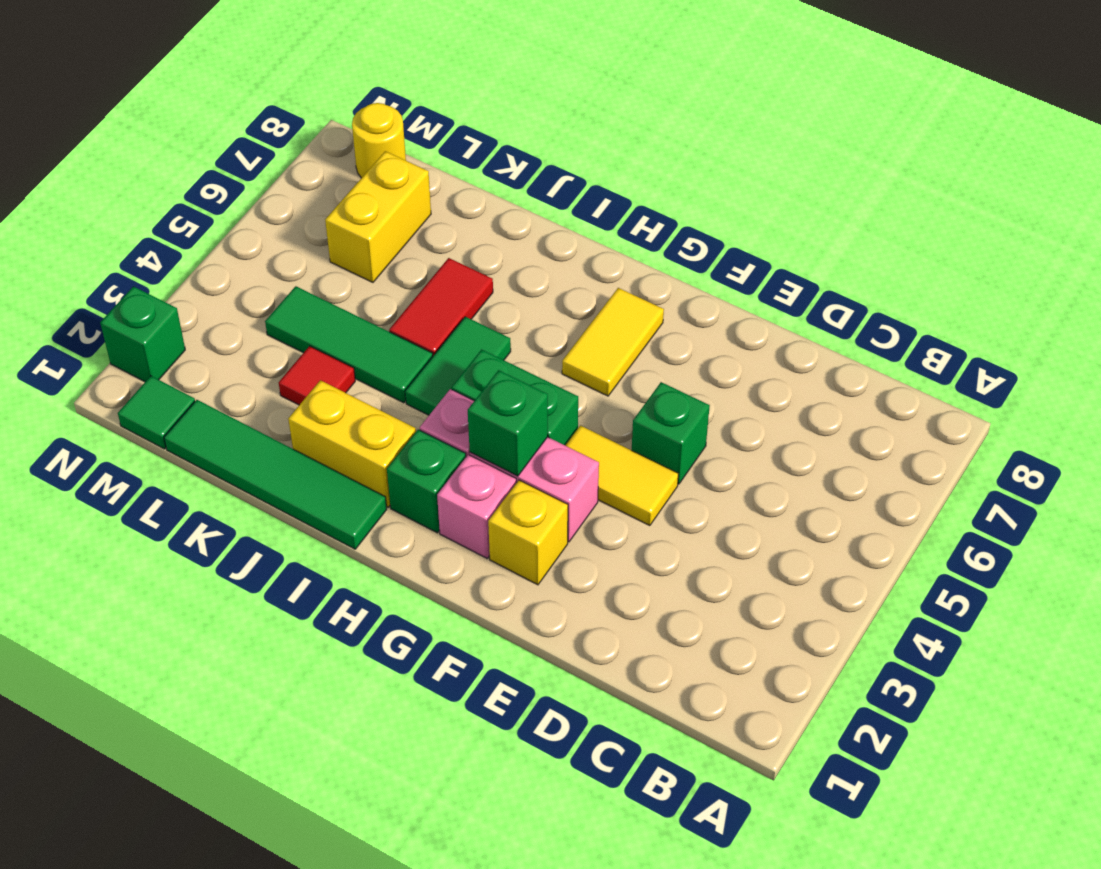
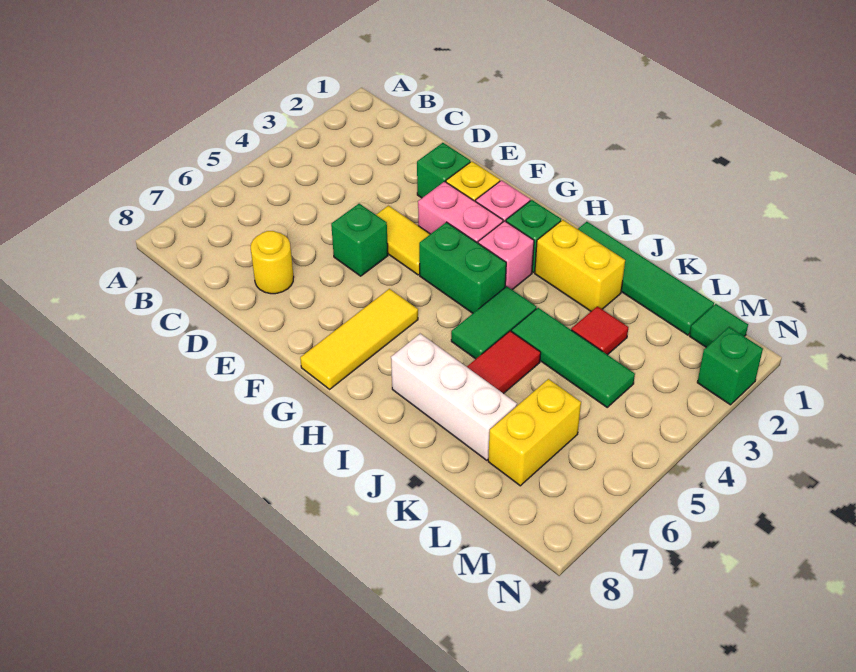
green brick G3 level 2 -> green brick E2 level 1
yellow tile G6:G7 level 1 -> yellow tile G6:G8 level 1
none -> white brick I7:K7 level 1
yellow round brick M8 level 1 -> yellow round brick D7 level 1

